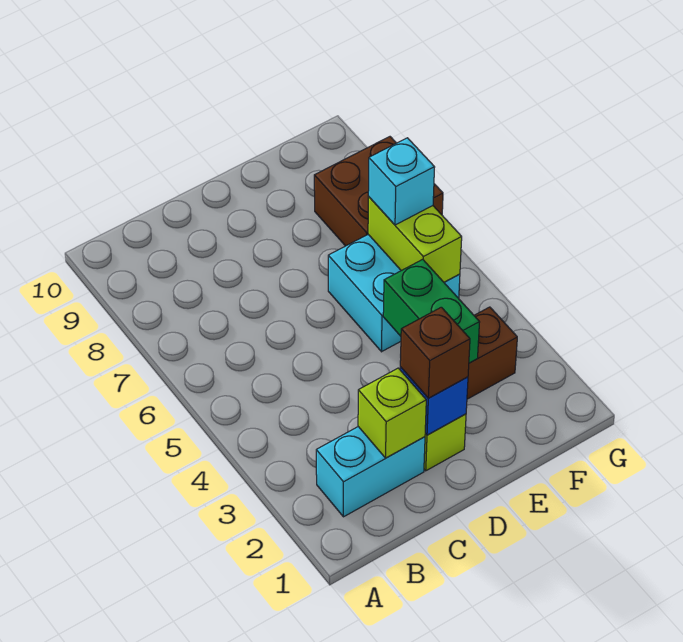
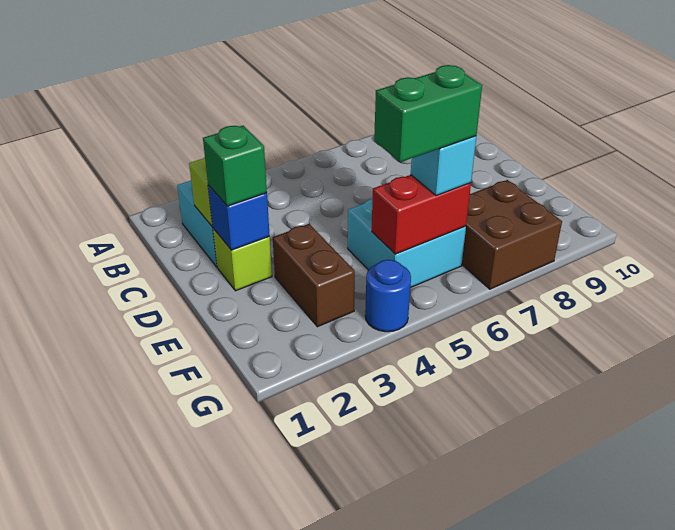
brown brick D2 level 3 -> green brick D2 level 3
green brick E3:E4 level 2 -> green brick F5:F6 level 4
lime brick F5:F6 level 2 -> red brick F5:F6 level 2
none -> blue round brick G4 level 1

